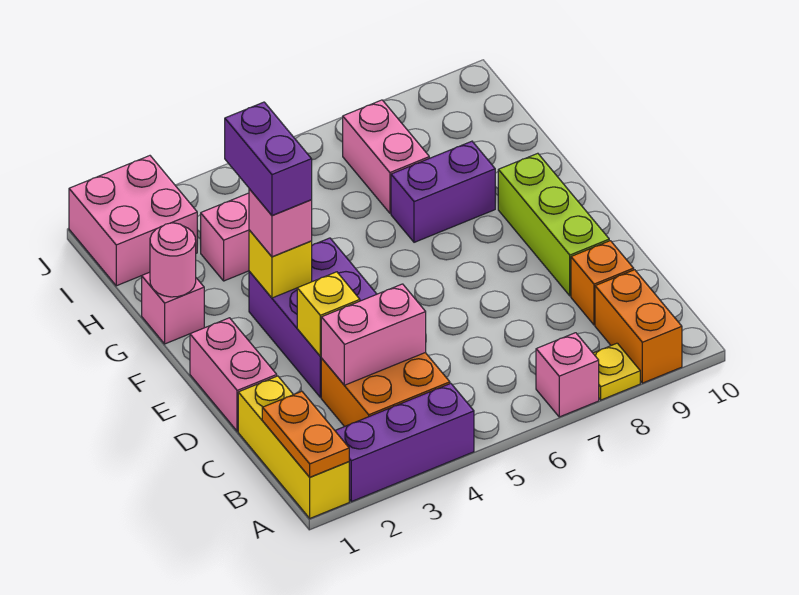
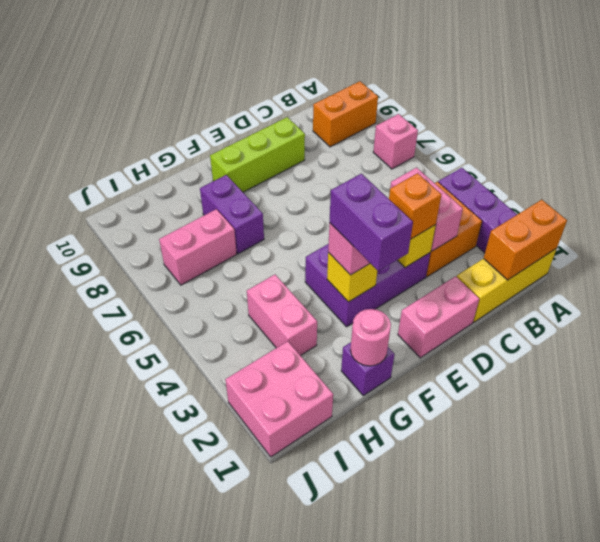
orange plate A1:B1 level 2 -> orange brick A1:B1 level 2
yellow plate A8 level 1 -> none
orange brick C9 level 1 -> orange brick D3 level 3
purple brick F3:G3 level 4 -> purple brick F2:F3 level 4
pink brick G1 level 1 -> purple brick G1 level 1

